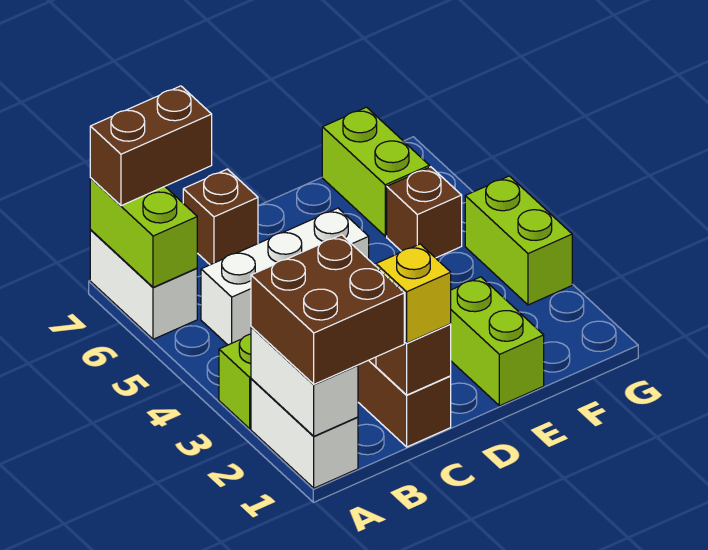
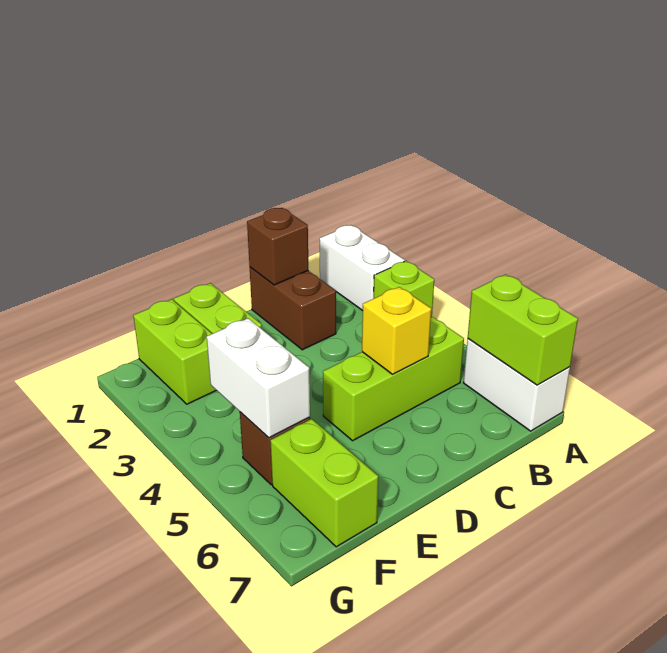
white brick A1:A2 level 2 -> white brick F4:F5 level 2
brown brick A1:B2 level 3 -> none
brown brick A7:B7 level 3 -> none
white brick B5:D5 level 1 -> lime brick B5:D5 level 1
yellow brick C1 level 3 -> yellow brick C5 level 2
brown brick C7 level 1 -> none
lime brick G3:G4 level 1 -> lime brick F1:F2 level 1

